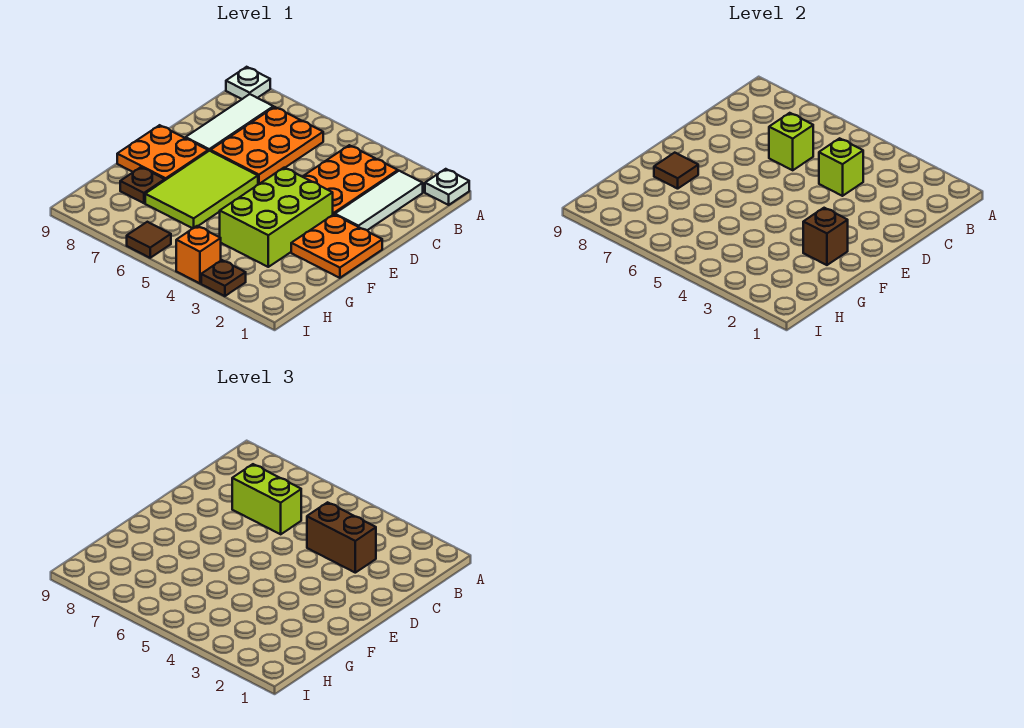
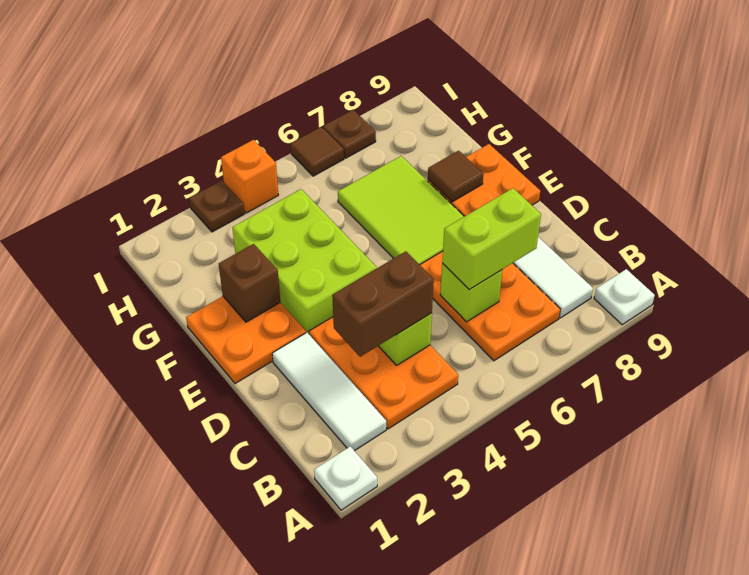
brown plate G8 level 1 -> brown plate I7 level 1

